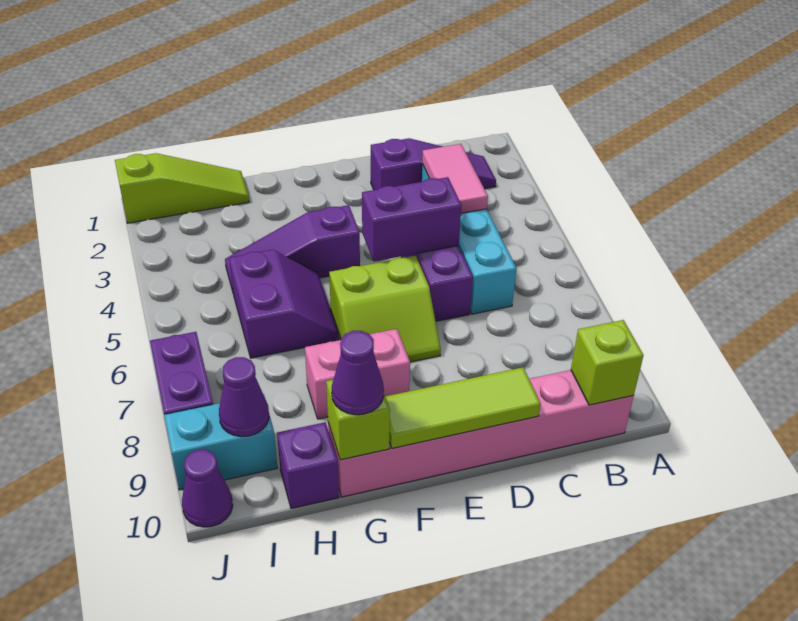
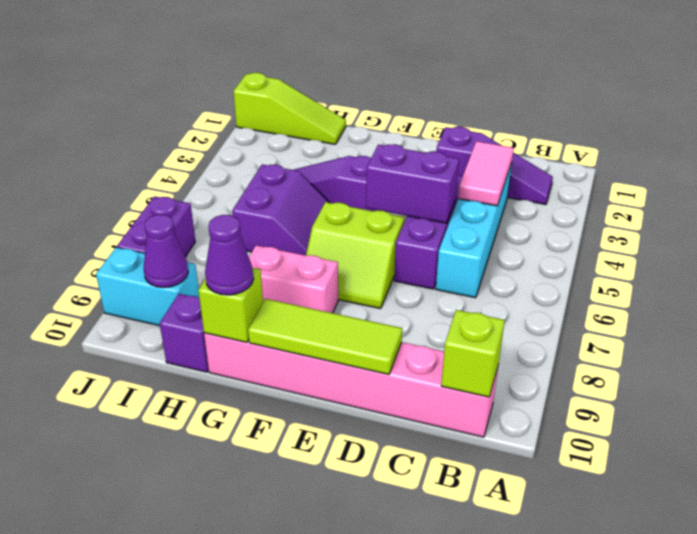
purple cone J10 level 1 -> none

